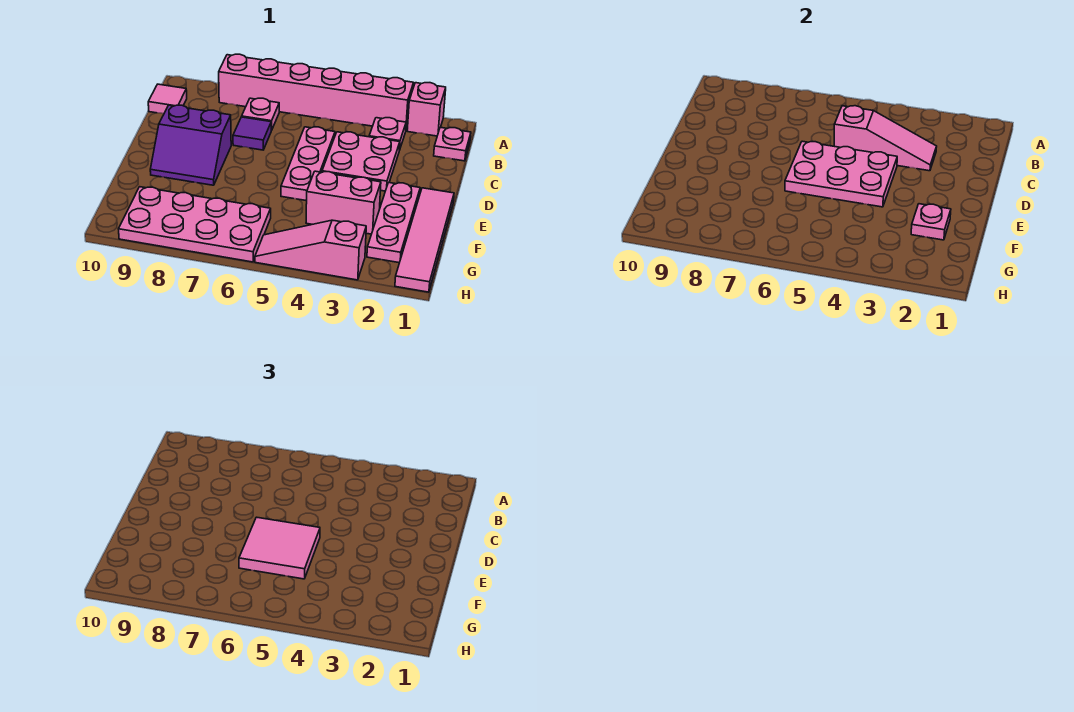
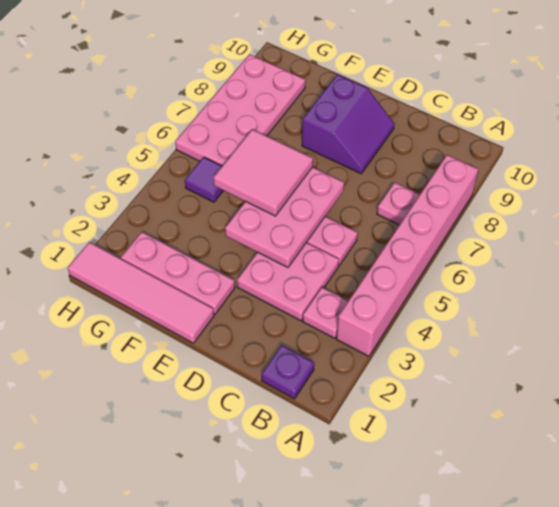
pink brick A2 level 1 -> none
pink plate B1 level 1 -> purple plate B1 level 1
pink tile B10 level 1 -> none
pink slope C3:C5 level 2 top 5 -> none
purple tile C7 level 1 -> purple tile G5 level 1
purple slope D8:E9 level 1 top D -> purple slope D8:E9 level 1 top E
pink plate F2 level 2 -> none
pink brick F3:F4 level 1 -> none
pink slope H3:H5 level 1 top 3 -> none

